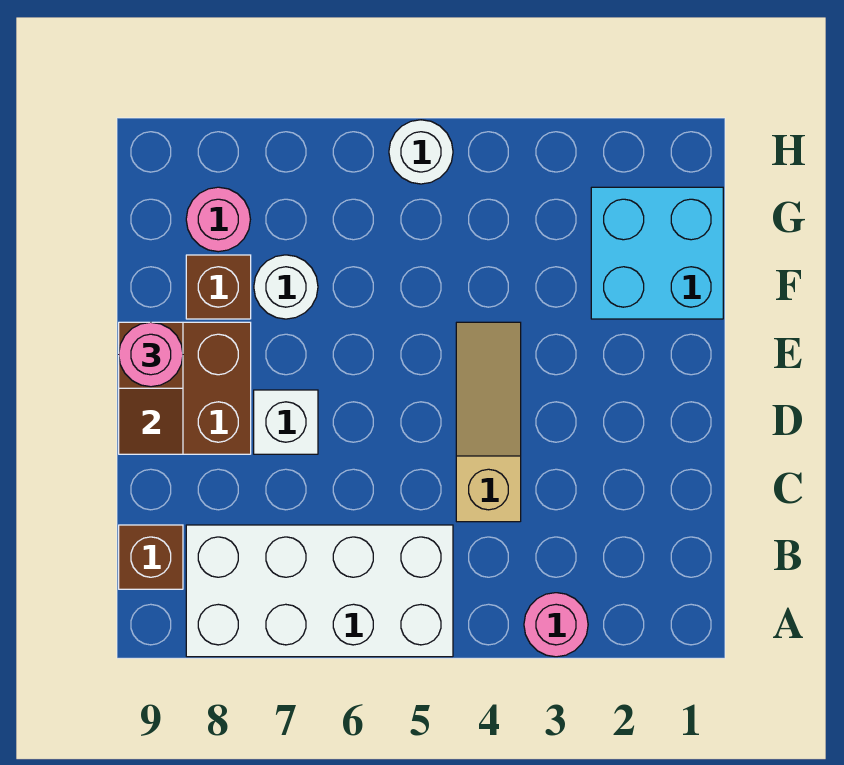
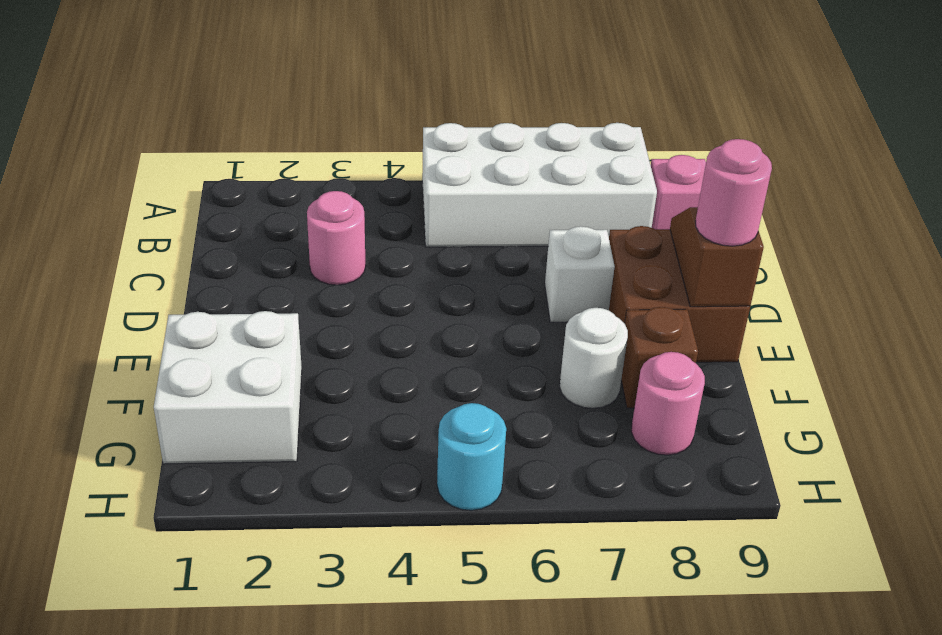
pink round brick A3 level 1 -> pink round brick C3 level 1
brown brick B9 level 1 -> pink brick B9 level 1
tan slope C4:E4 level 1 top C -> none
cyan brick F1:G2 level 1 -> white brick F1:G2 level 1
white round brick H5 level 1 -> cyan round brick H5 level 1

